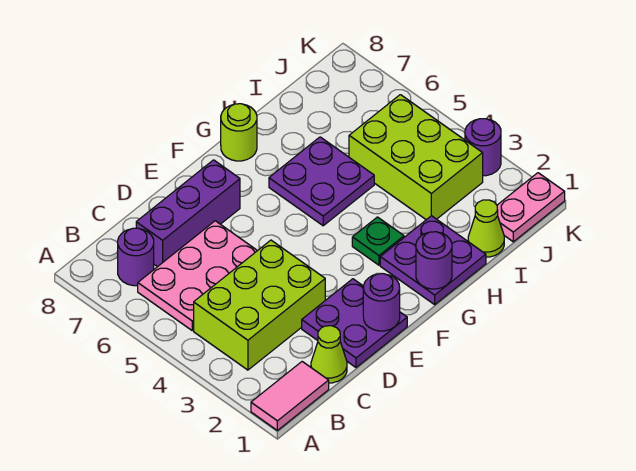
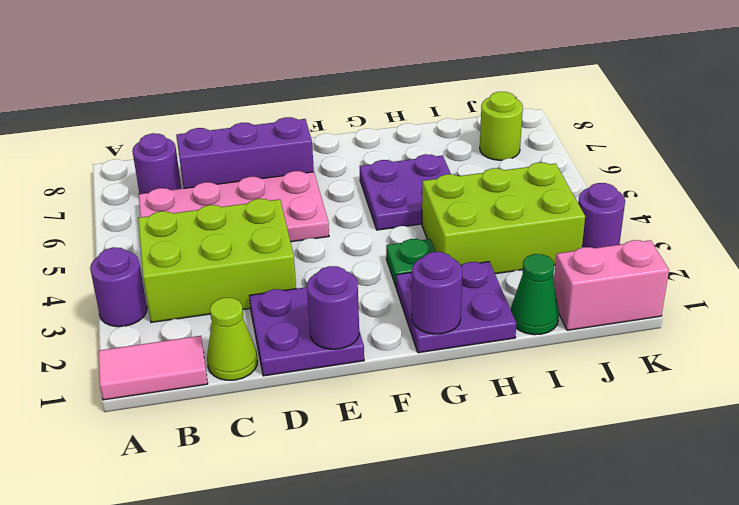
none -> purple round brick A3 level 1
pink plate B5:D6 level 1 -> pink plate B5:E6 level 1
lime round brick G8 level 1 -> lime round brick J7 level 1
lime cone I1 level 1 -> green cone I1 level 1
lime brick I3:J5 level 1 -> lime brick H3:J4 level 1
pink plate J1:K1 level 1 -> pink brick J1:K1 level 1

